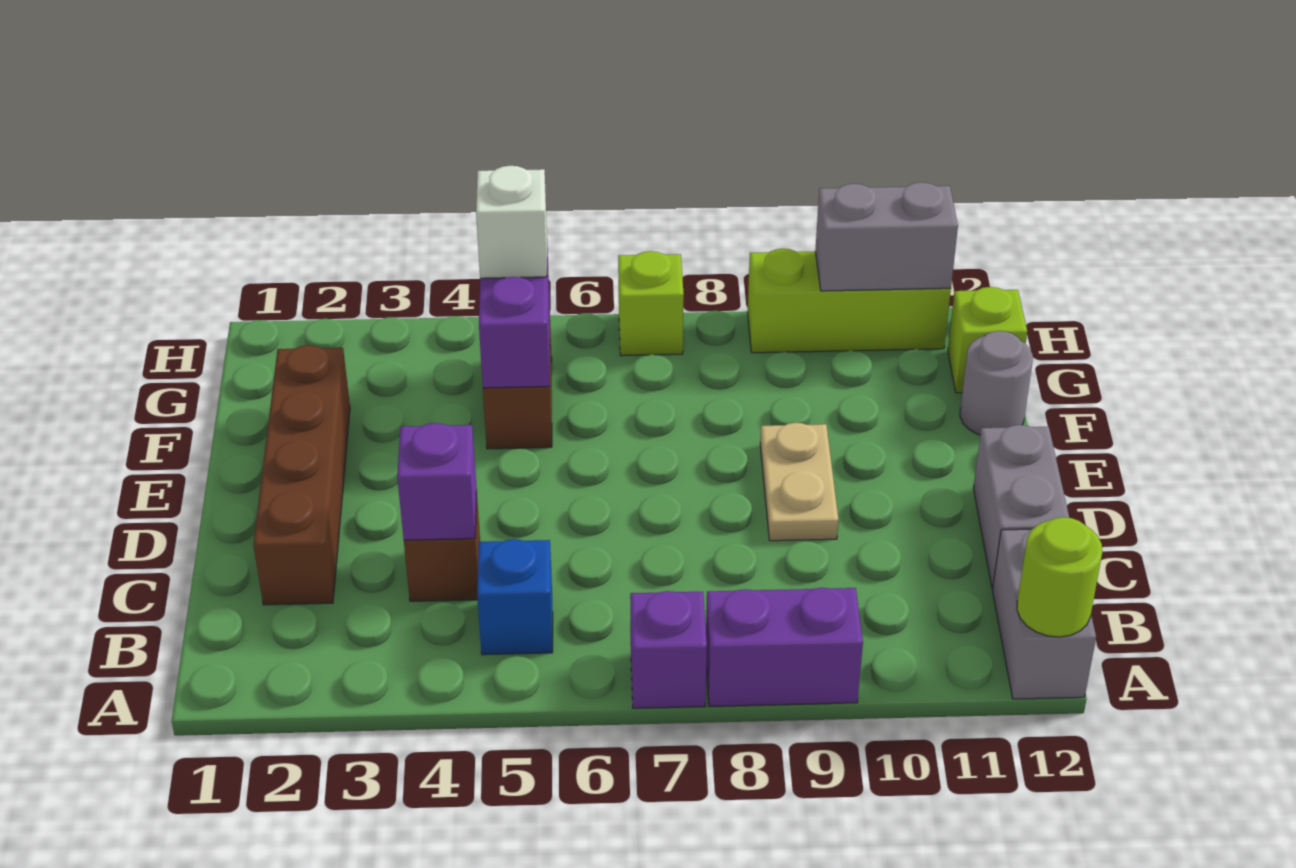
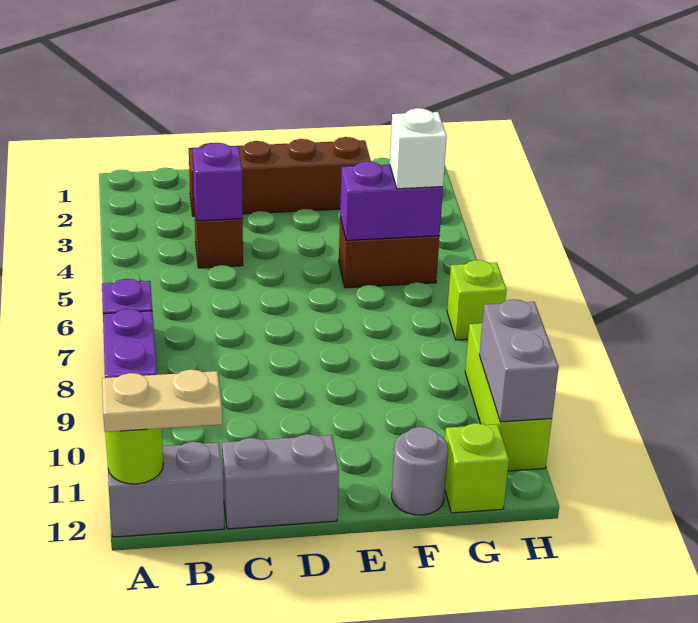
blue brick B5 level 1 -> none
tan plate D9:E9 level 1 -> tan plate A12:B12 level 3

